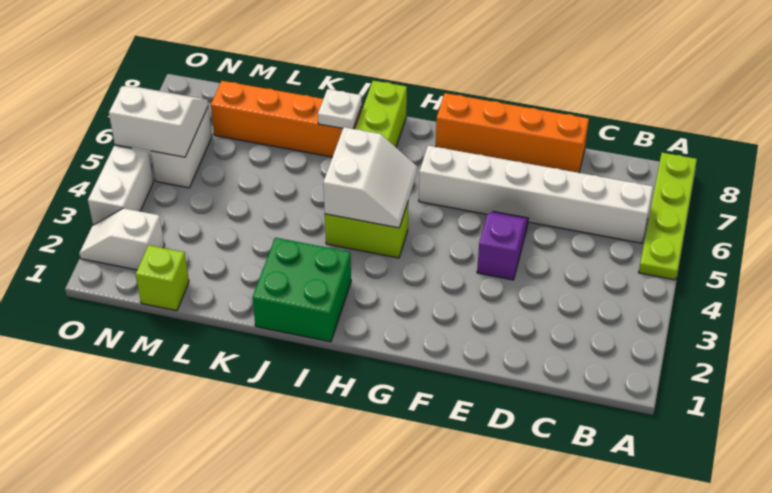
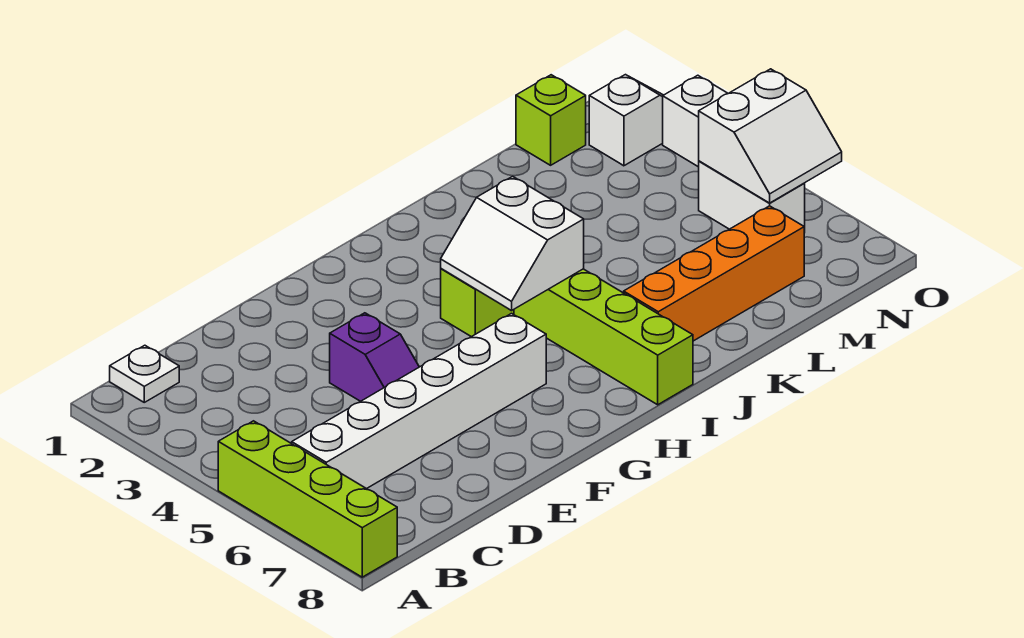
lime plate A5:A8 level 1 -> lime brick A5:A8 level 1
orange brick D8:G8 level 1 -> none
green brick I1:J2 level 1 -> none
white plate J7 level 2 -> white plate B1 level 1

